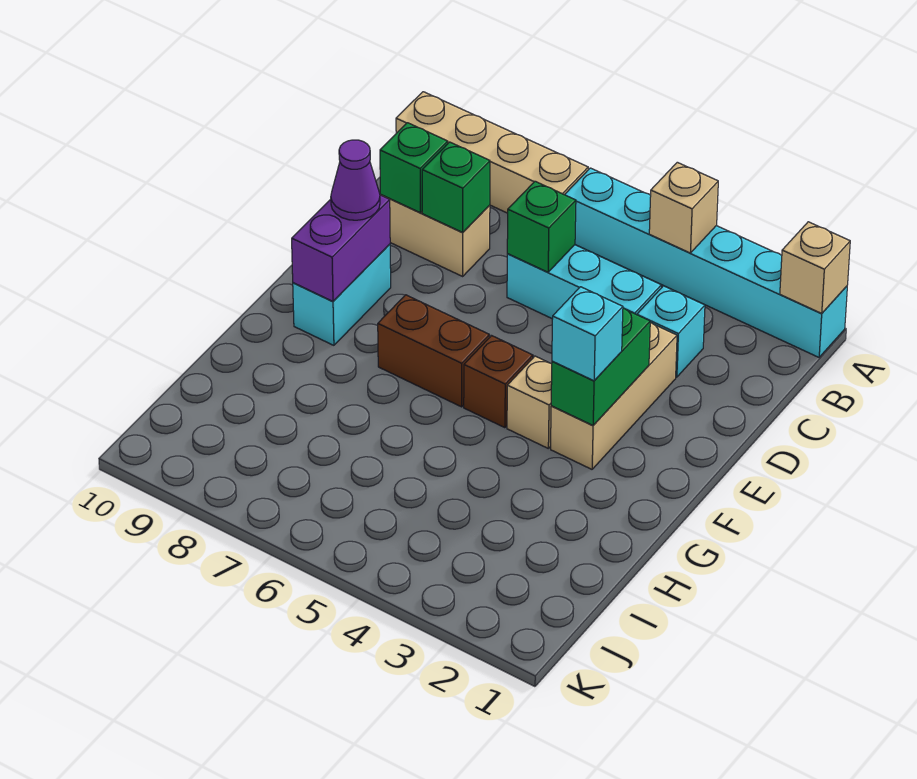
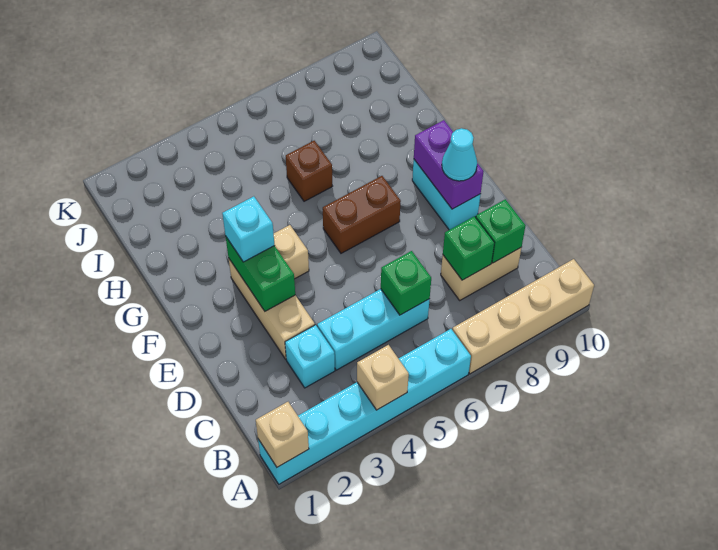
purple cone E9 level 3 -> cyan cone E9 level 3
brown brick F5 level 1 -> brown brick H6 level 1

